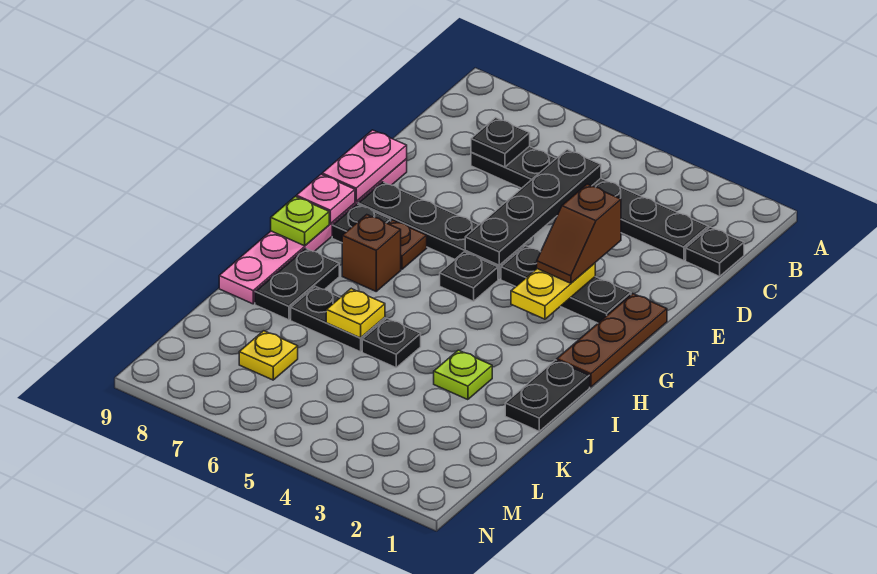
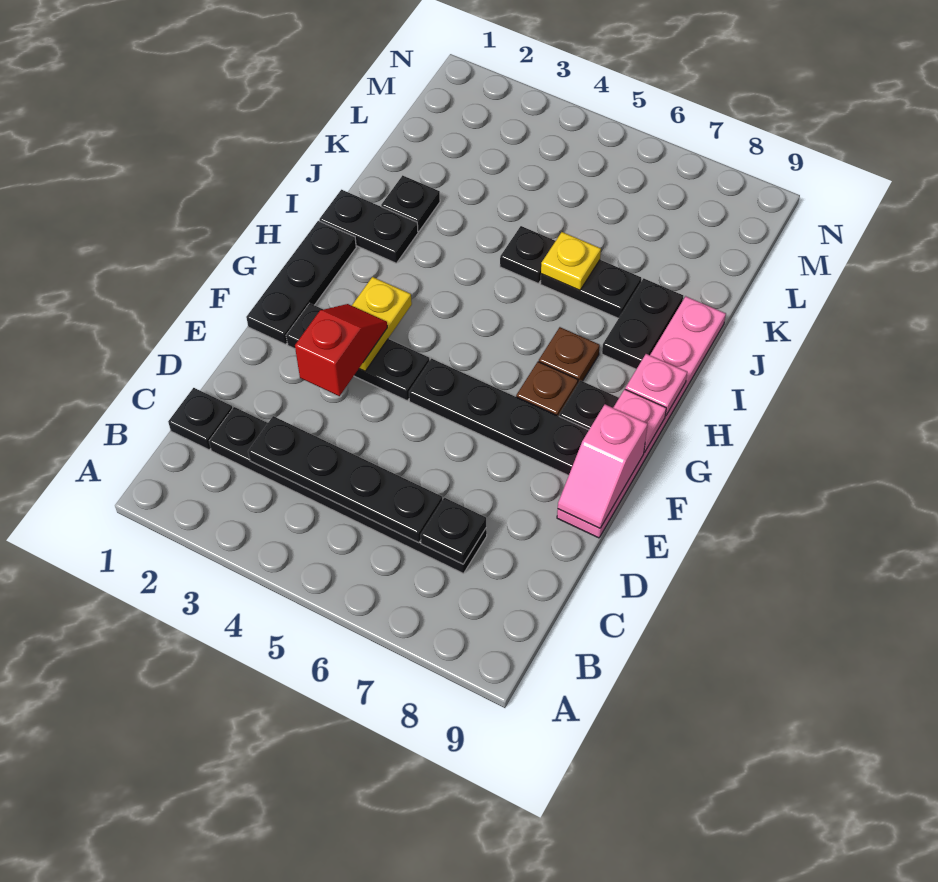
black plate C5:F5 level 2 -> black plate C3:C6 level 2
brown slope E3:F3 level 3 top E -> red slope E3:F3 level 3 top E
pink plate E9:F9 level 2 -> pink slope E9:F9 level 2 top F
brown plate F1:H1 level 1 -> black plate F1:H1 level 1
black plate G5 level 1 -> black plate J2 level 1
brown brick H7 level 1 -> brown plate H7 level 1
lime plate H9 level 2 -> pink plate H9 level 2
black plate I1:J1 level 1 -> black plate I1:I2 level 1
lime plate J3 level 1 -> none
yellow plate L7 level 1 -> none

